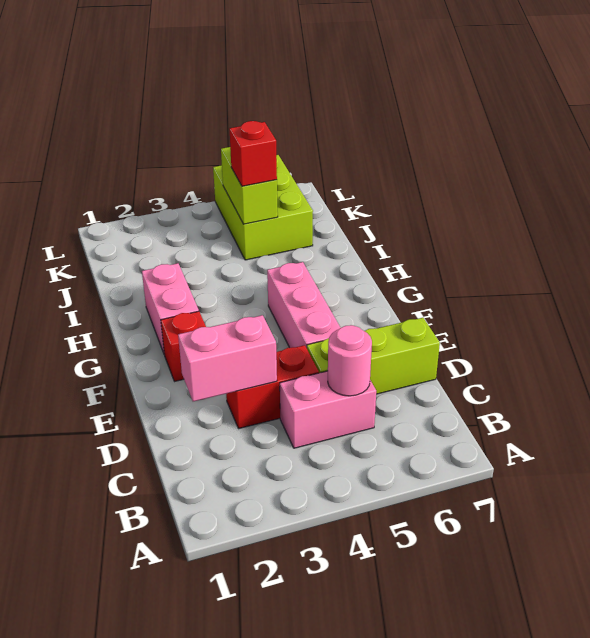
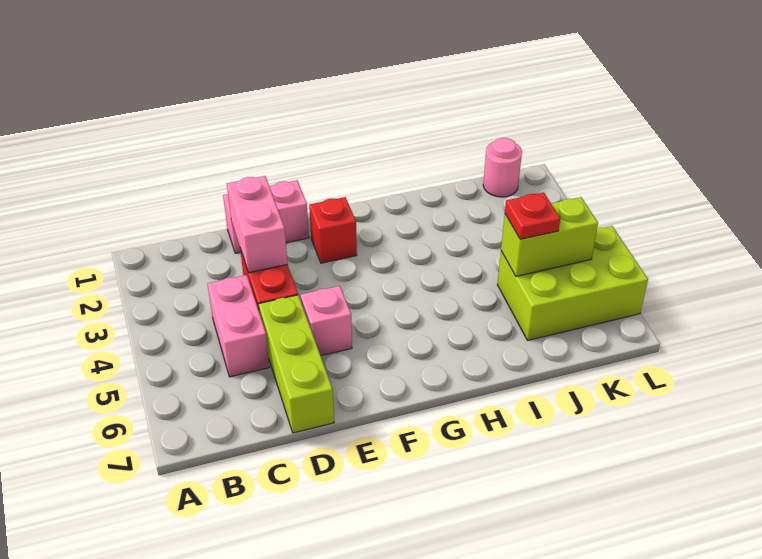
pink round brick C5 level 2 -> pink round brick K1 level 1
pink brick E5:G5 level 1 -> pink brick E5 level 1
pink brick G2:H2 level 1 -> pink brick D1:E1 level 1
red brick J5 level 3 -> red plate J5 level 3

